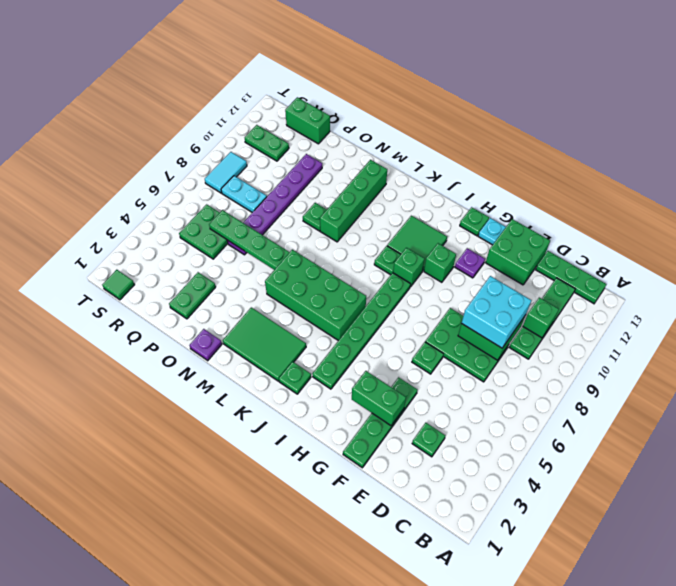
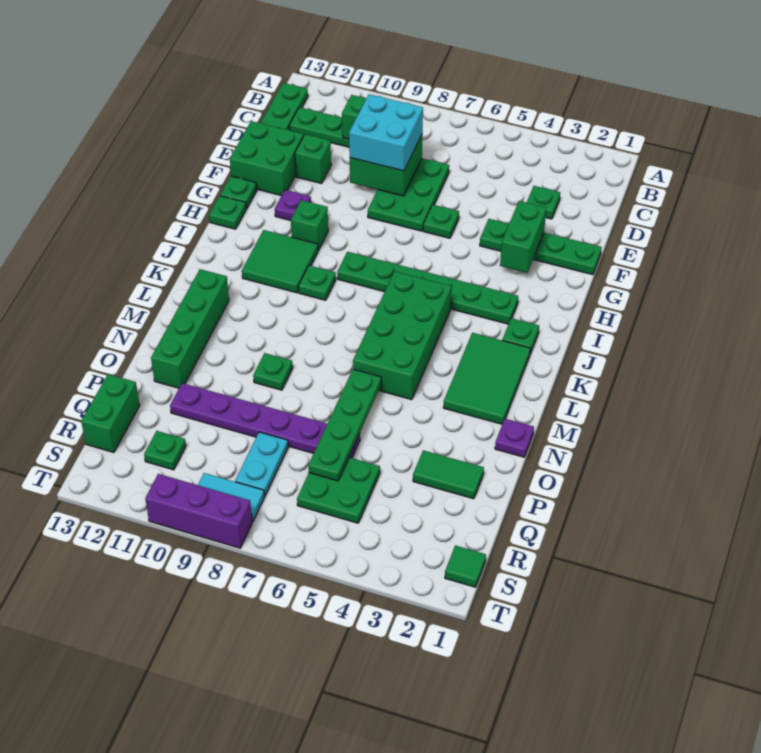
cyan plate G13 level 1 -> green plate G13 level 1
green brick I9 level 1 -> green brick E11 level 1
green brick M9:M12 level 1 -> green brick L12:O12 level 1
green plate P2:P3 level 1 -> green tile P2:P3 level 1
green plate R11:S11 level 1 -> green plate R11 level 1
none -> purple brick T8:T10 level 1

